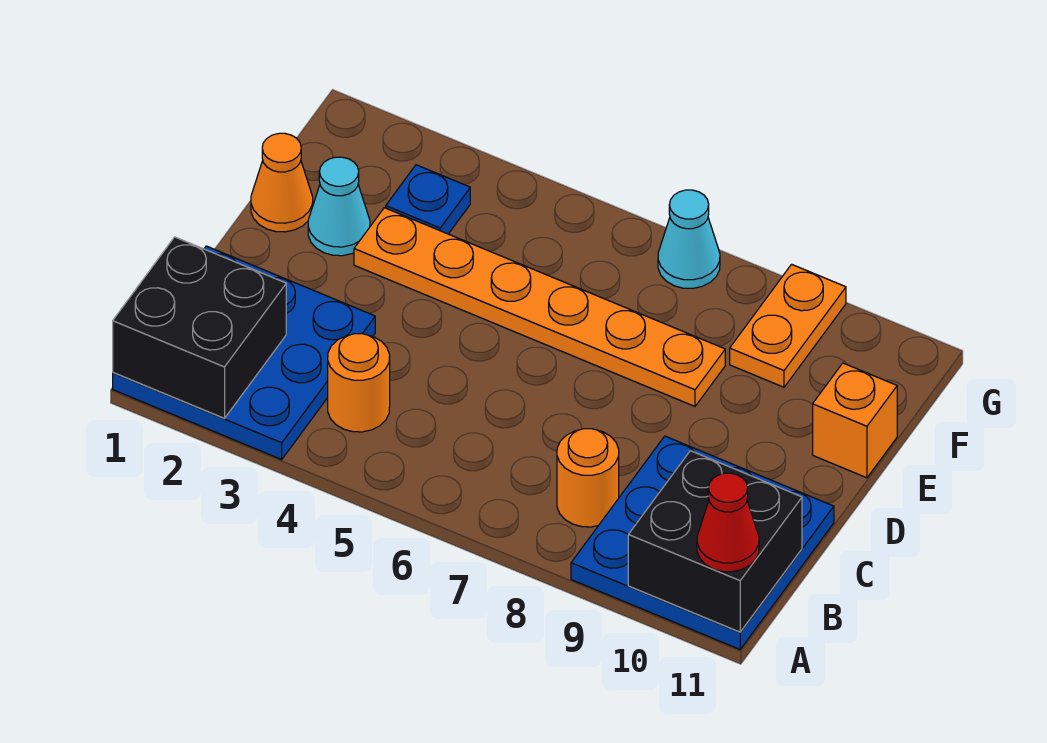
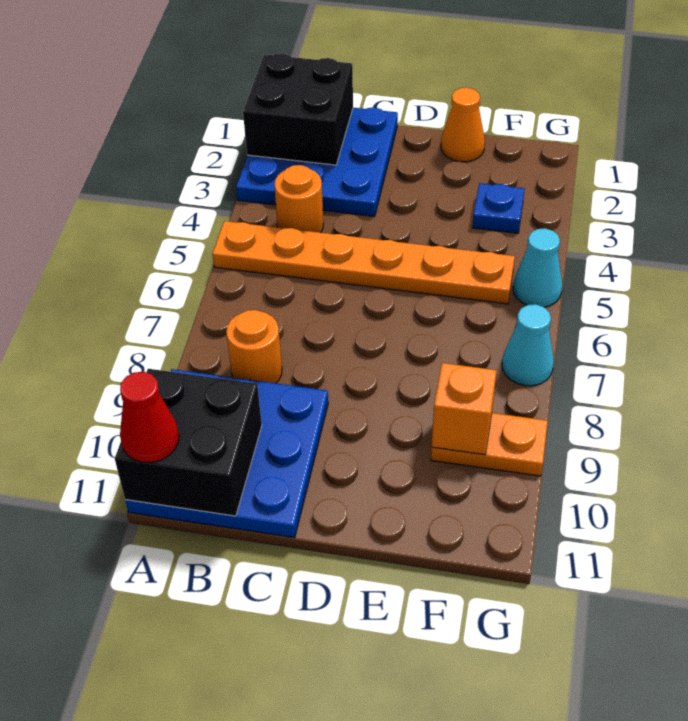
cyan cone E2 level 1 -> cyan cone G5 level 1
orange plate E3:E8 level 1 -> orange plate A5:F5 level 1
orange brick E11 level 1 -> orange brick F9 level 2

